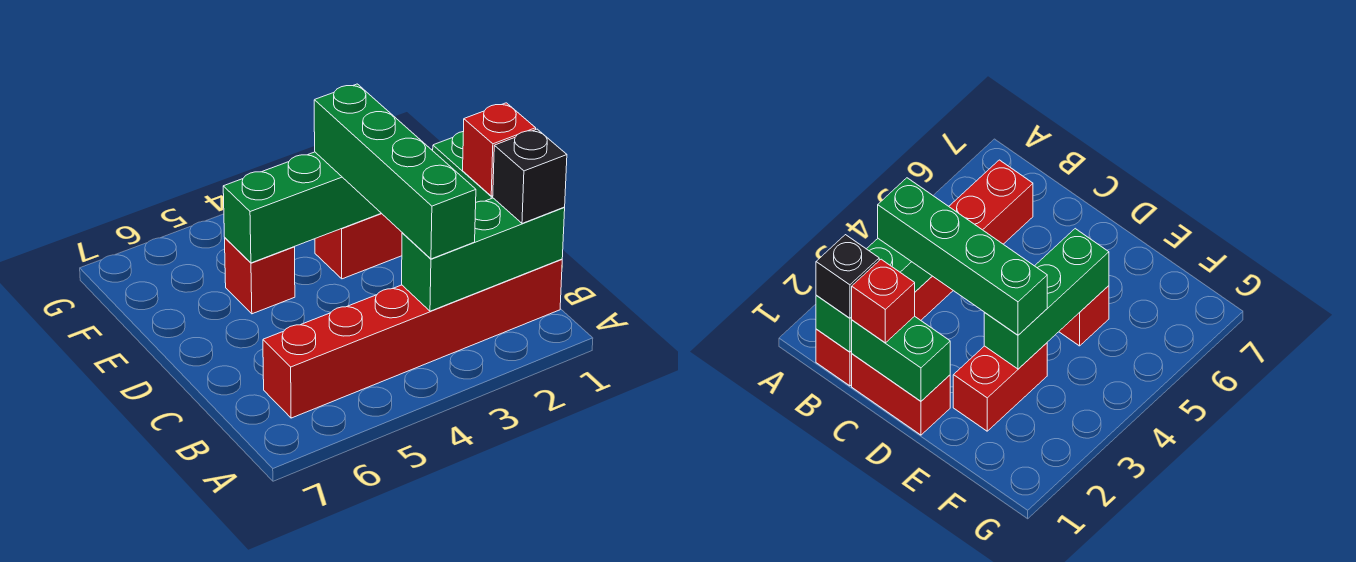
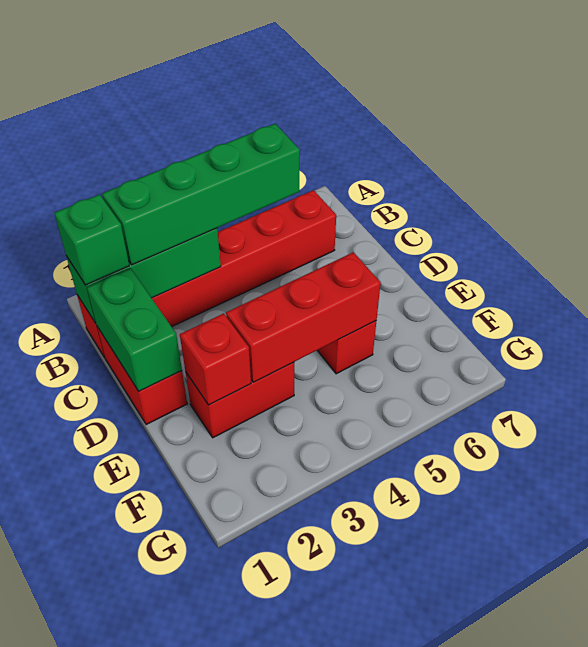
black brick B1 level 3 -> green brick B1 level 3
green brick B3:E3 level 3 -> green brick B2:B5 level 3
red brick C1 level 3 -> red brick E2 level 2
green brick E3:E5 level 2 -> red brick E3:E5 level 2

